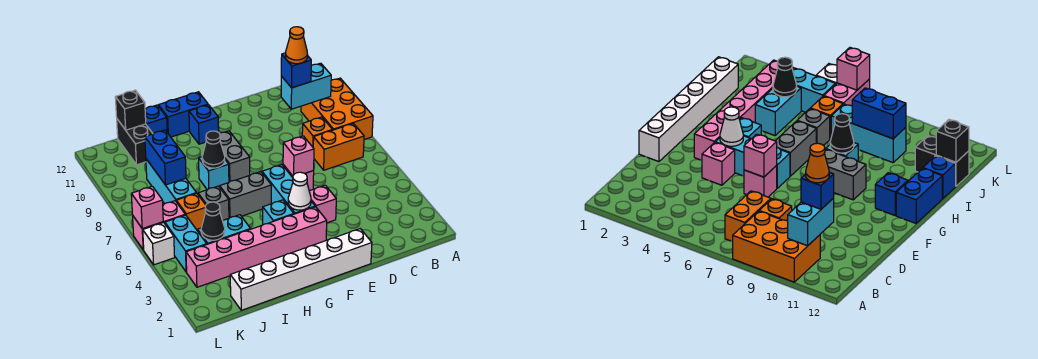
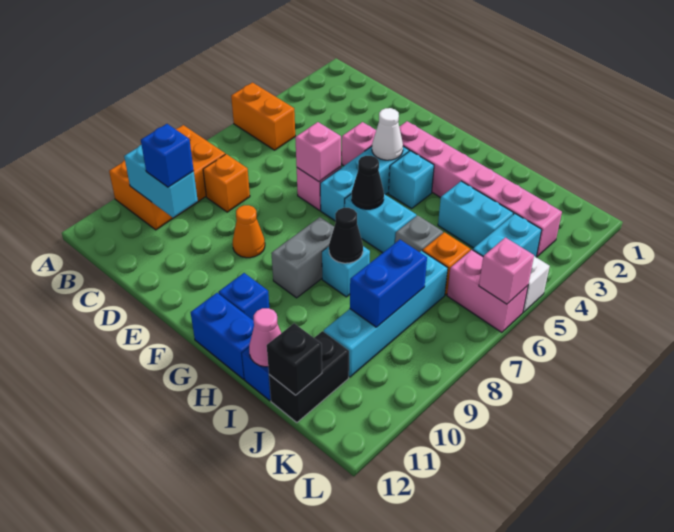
orange brick B7:C7 level 1 -> orange brick A5:B5 level 1
orange cone C10 level 4 -> orange cone E9 level 1
white brick E1:J1 level 1 -> none
grey brick G6:H6 level 1 -> cyan brick G6:H6 level 1
none -> pink cone I12 level 2
black cone J4 level 2 -> black cone G6 level 2
cyan brick J7:J9 level 1 -> cyan brick J7:J10 level 1

